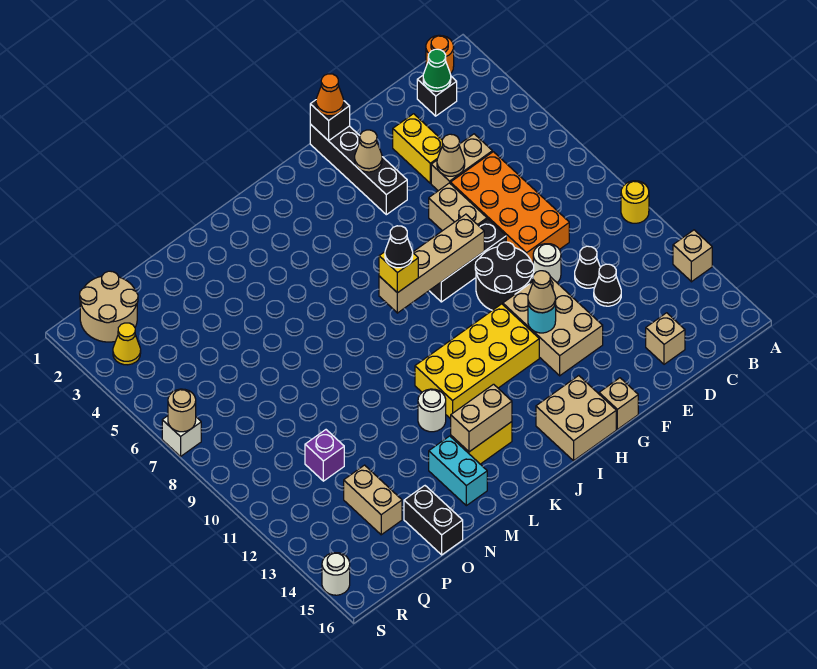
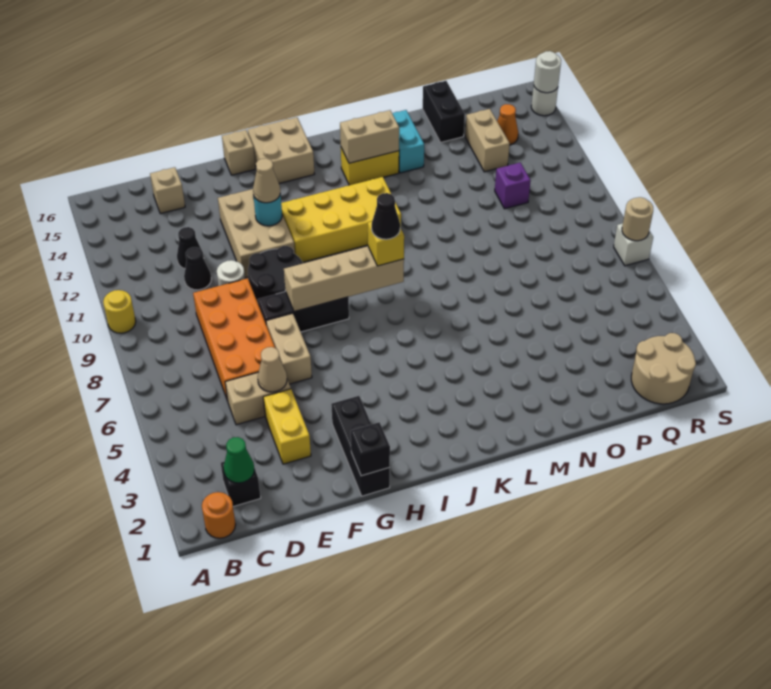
tan brick A13 level 1 -> none
black brick G1:G4 level 1 -> black brick G1:G3 level 1
orange cone G1 level 3 -> orange cone Q14 level 1
tan cone G3 level 2 -> none
white round brick L12 level 1 -> white round brick S15 level 2
yellow cone R3 level 1 -> none

